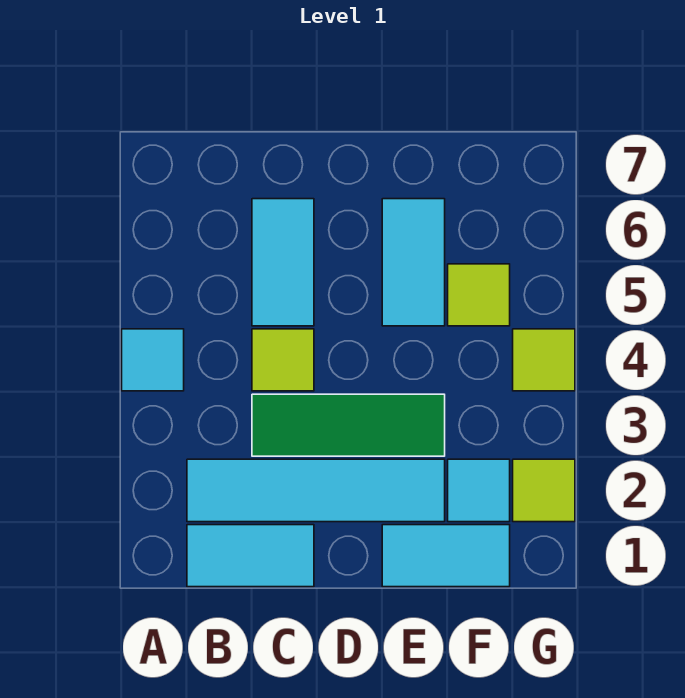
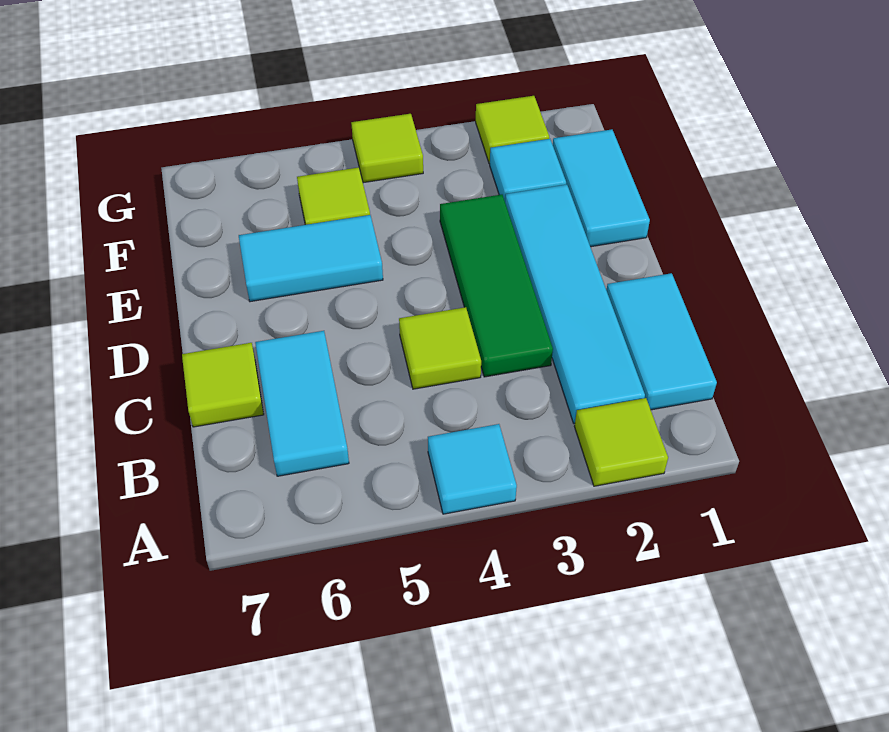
none -> lime tile A2 level 1
cyan tile C5:C6 level 1 -> cyan tile B6:C6 level 1
none -> lime tile C7 level 1

